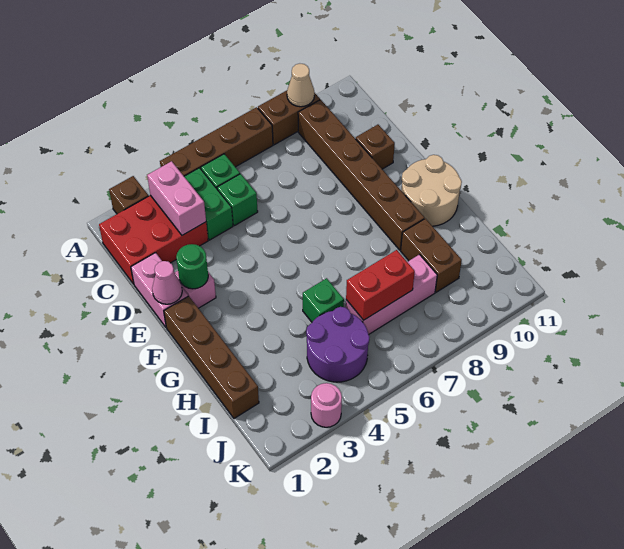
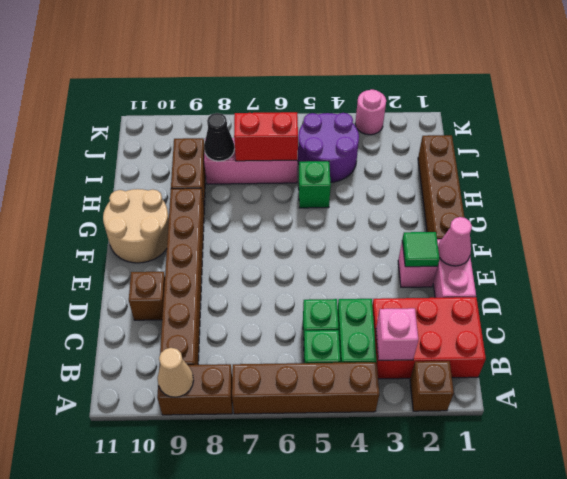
pink brick B3:C3 level 2 -> pink brick B3 level 2
green round brick E2 level 2 -> green tile E2 level 2
none -> black cone I8 level 2

